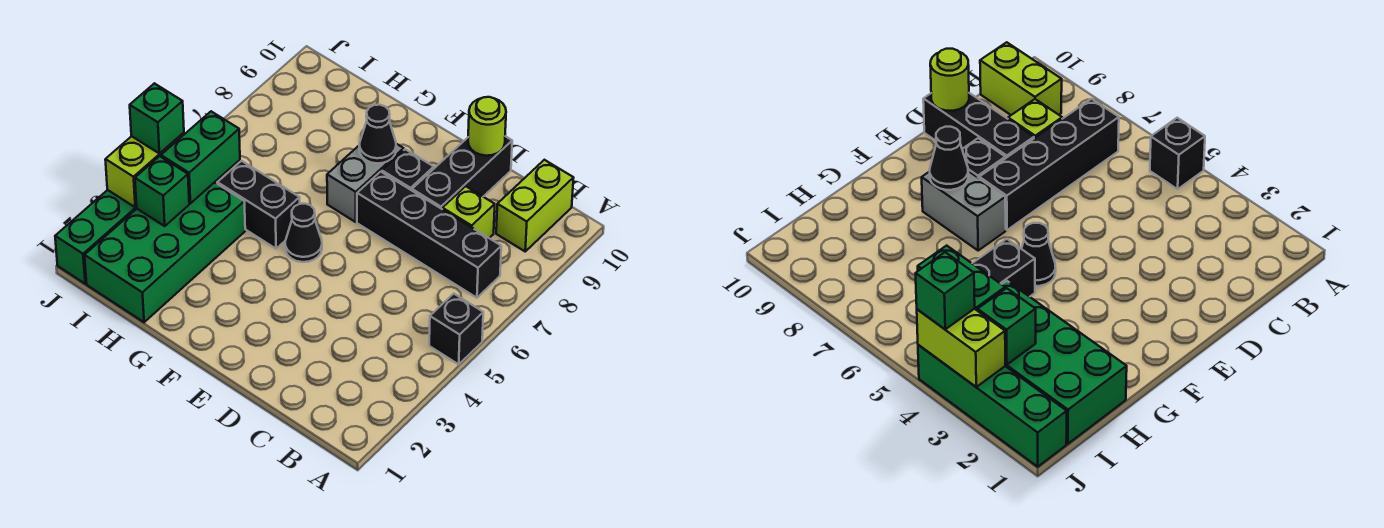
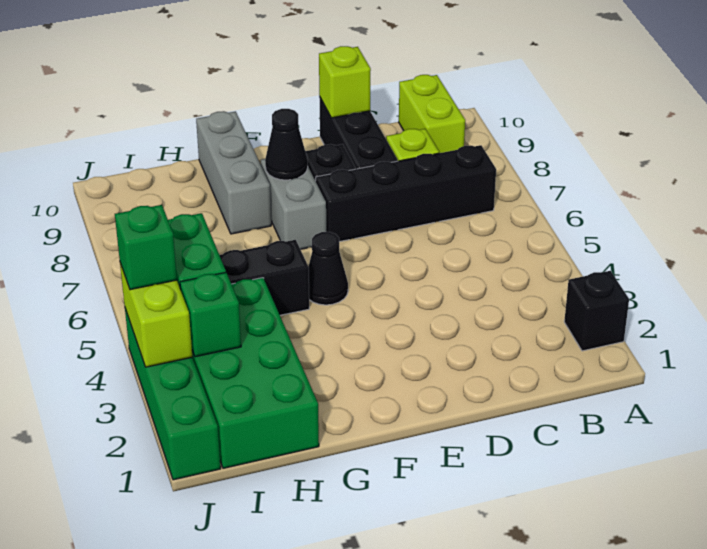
black brick A5 level 1 -> black brick A2 level 1
lime round brick D10 level 2 -> lime brick D10 level 2
none -> grey brick G8:G10 level 1

